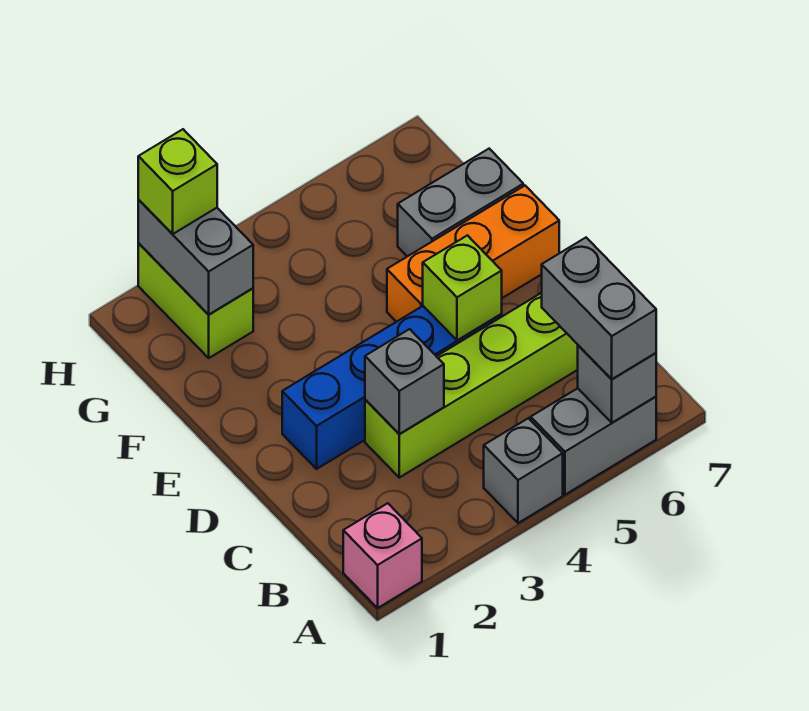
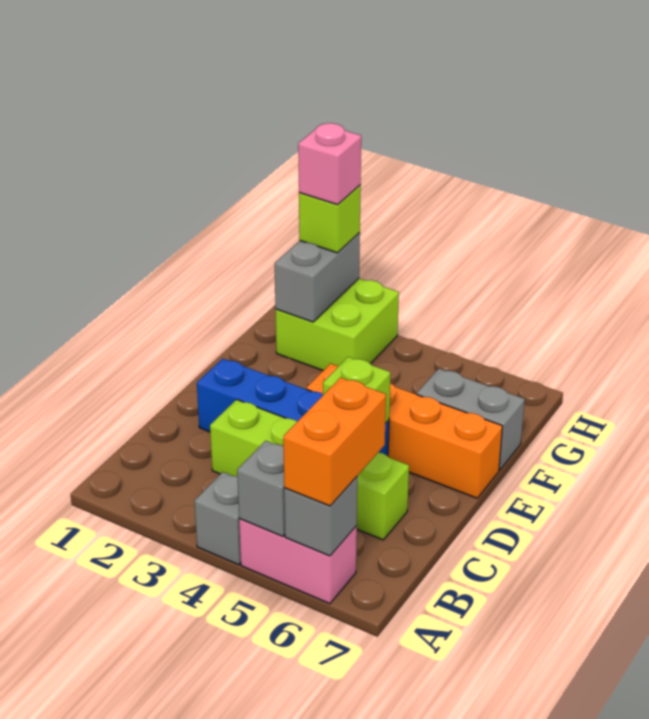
pink brick A1 level 1 -> pink brick H2 level 4
grey brick A5:A6 level 1 -> pink brick A5:A6 level 1
grey brick A6:B6 level 3 -> orange brick A6:B6 level 3
grey brick C3 level 2 -> grey brick A5 level 2
orange brick E5:E7 level 1 -> orange brick E4:E7 level 1
lime brick G2:H2 level 1 -> lime brick G2:H3 level 1

